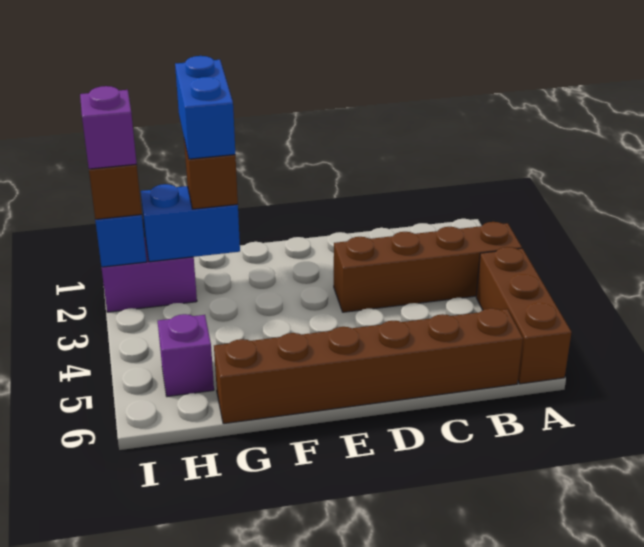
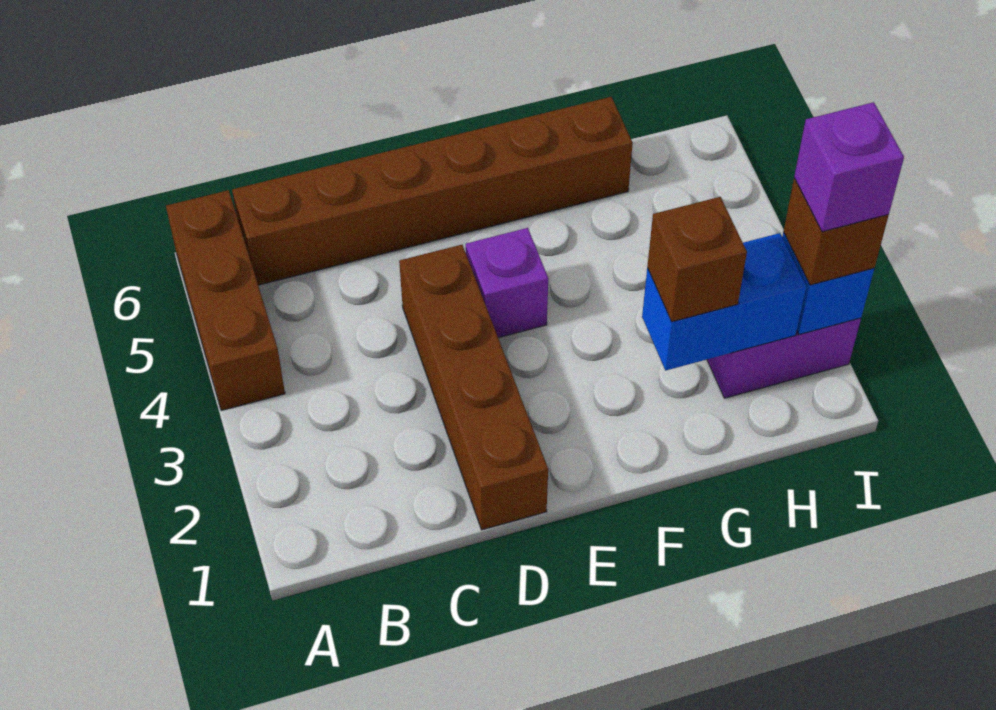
brown brick A3:D3 level 1 -> brown brick D1:D4 level 1
blue brick G1:G2 level 4 -> none
purple brick H5 level 1 -> purple brick E4 level 1

